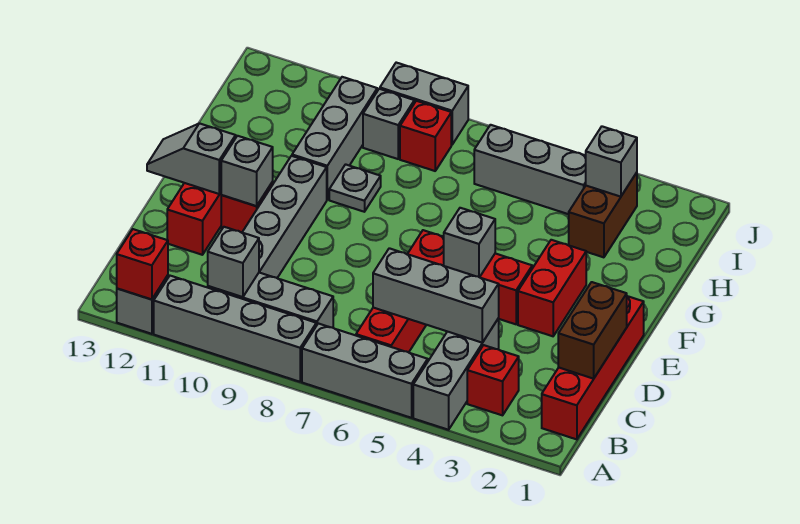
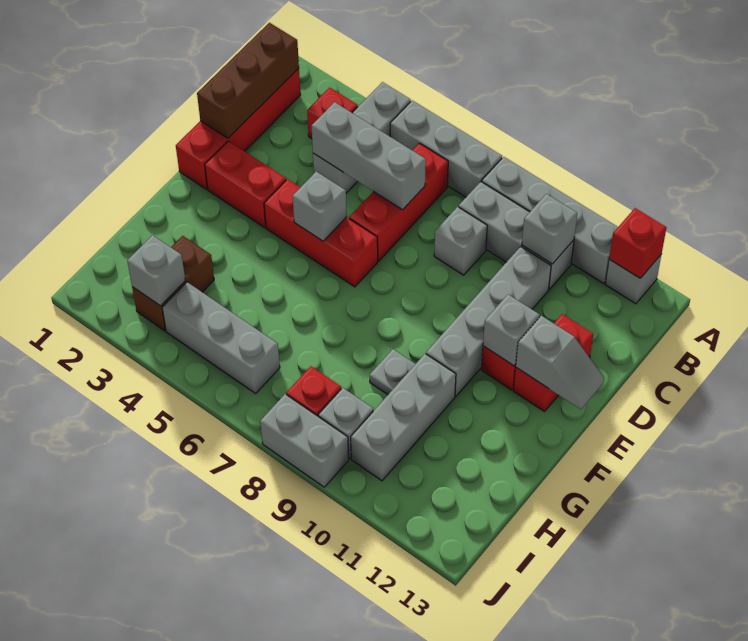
brown brick C1:D1 level 2 -> brown brick B1:D1 level 2
none -> grey brick C8 level 1
red brick E3:F3 level 1 -> red brick E2:E3 level 1

